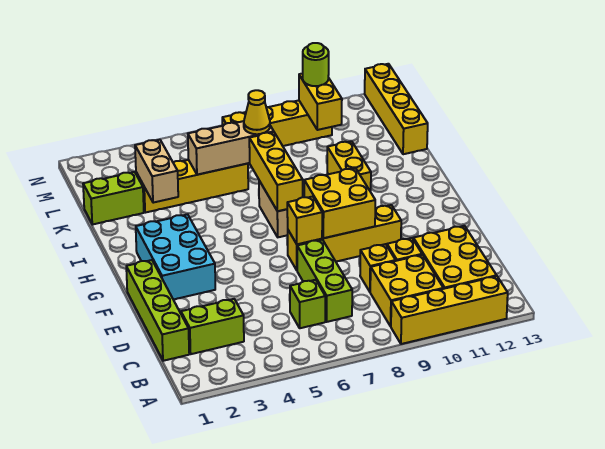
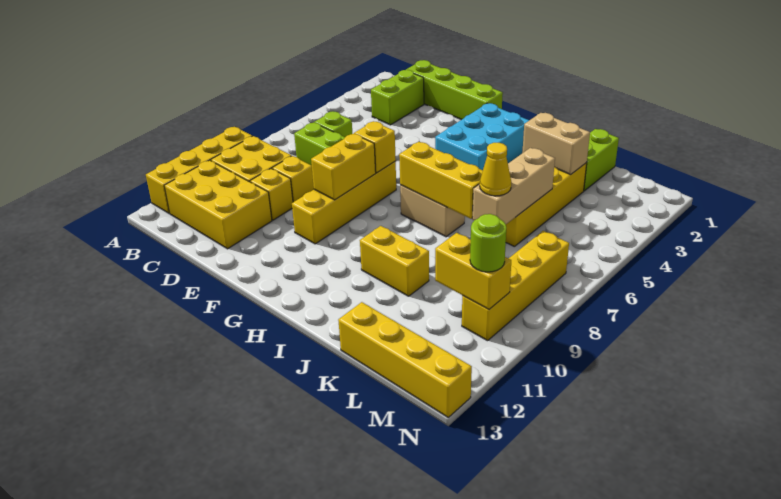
cyan brick F2:H3 level 1 -> cyan brick G2:H4 level 1
yellow brick F8:G9 level 2 -> yellow brick F8:F9 level 2

